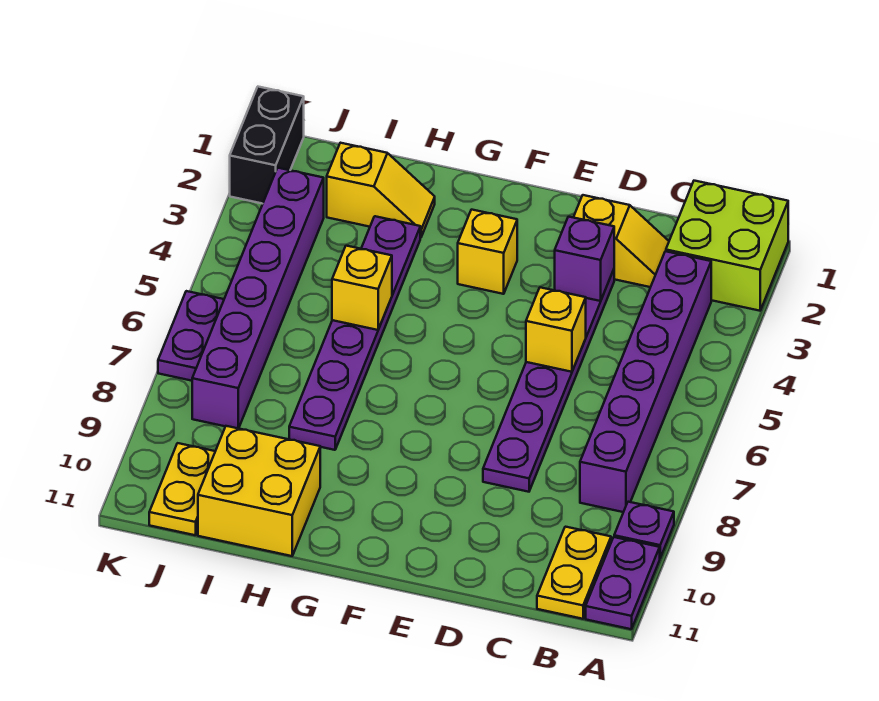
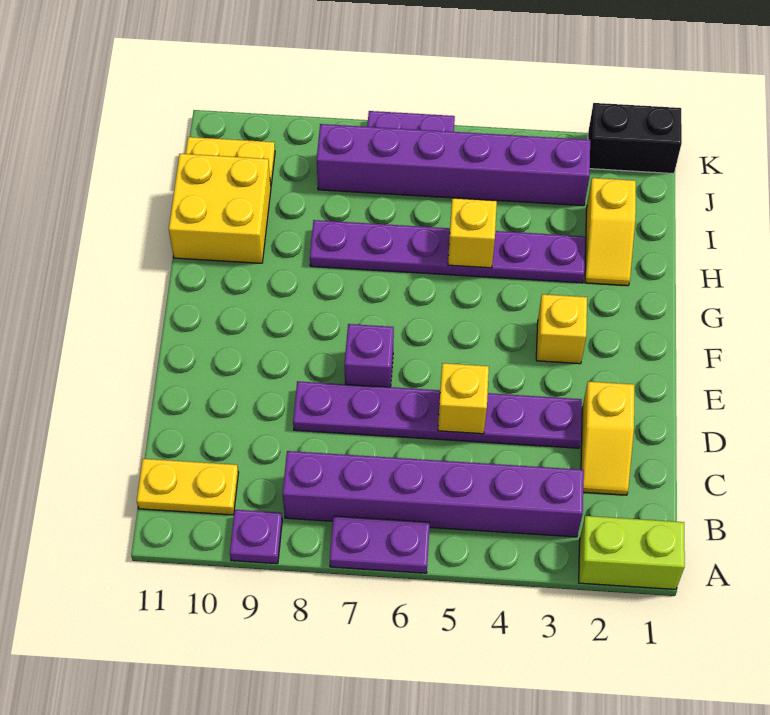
lime brick A1:B2 level 1 -> lime brick A1:A2 level 1
purple plate A10:A11 level 1 -> purple plate A6:A7 level 1
purple brick D3 level 2 -> purple brick E7 level 1

